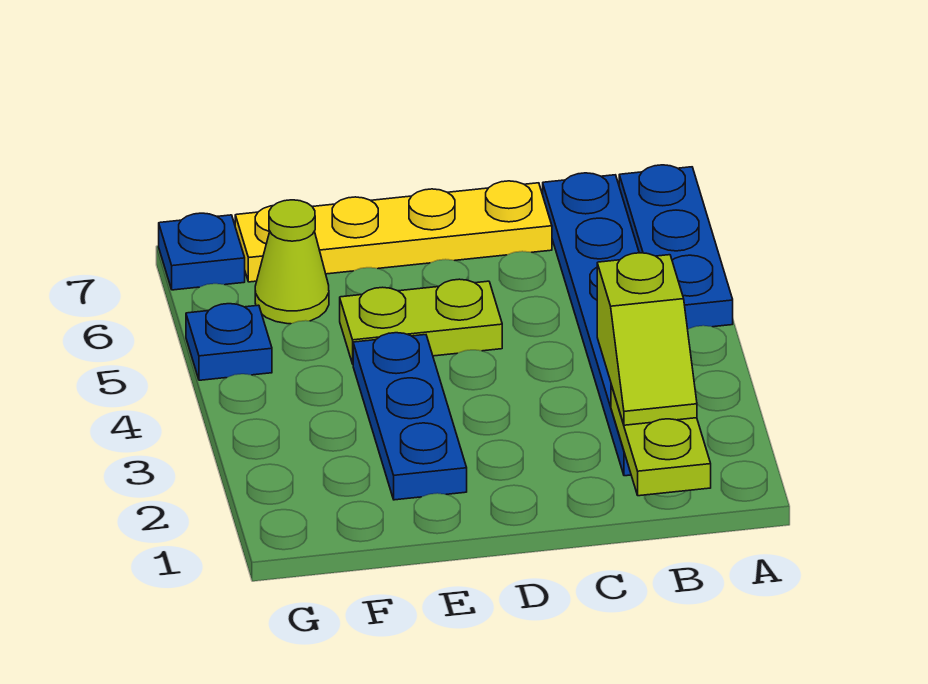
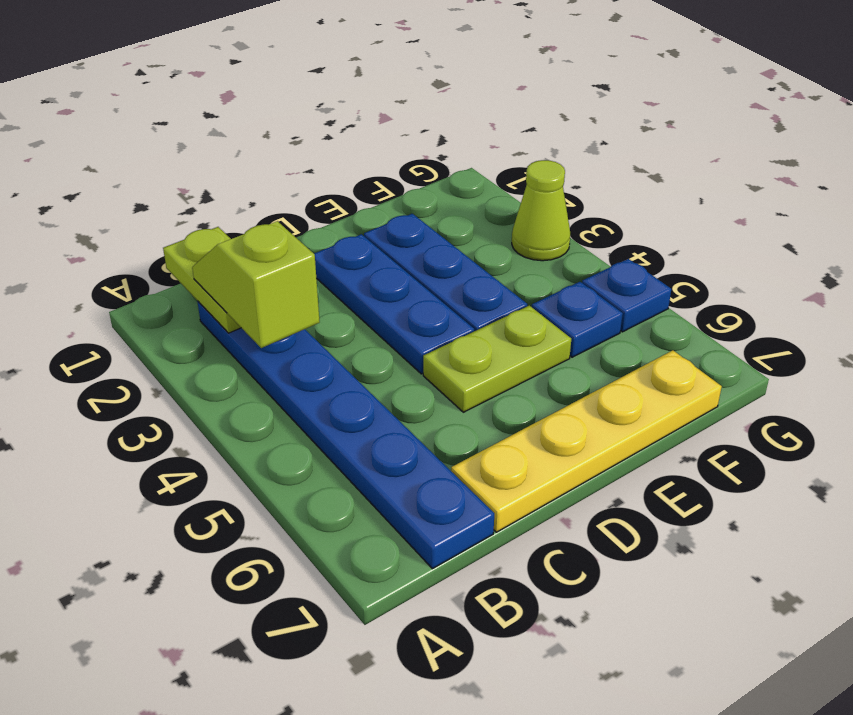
blue plate A5:A7 level 1 -> blue plate D2:D4 level 1
lime cone F6 level 1 -> lime cone G3 level 1
blue plate G7 level 1 -> blue plate F5 level 1

